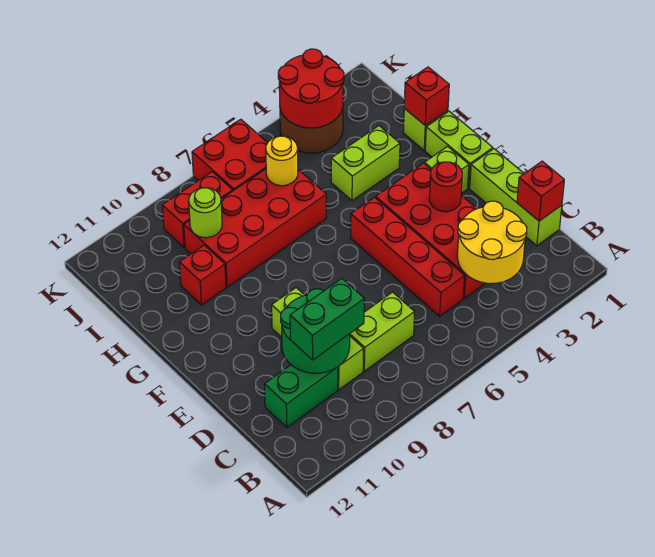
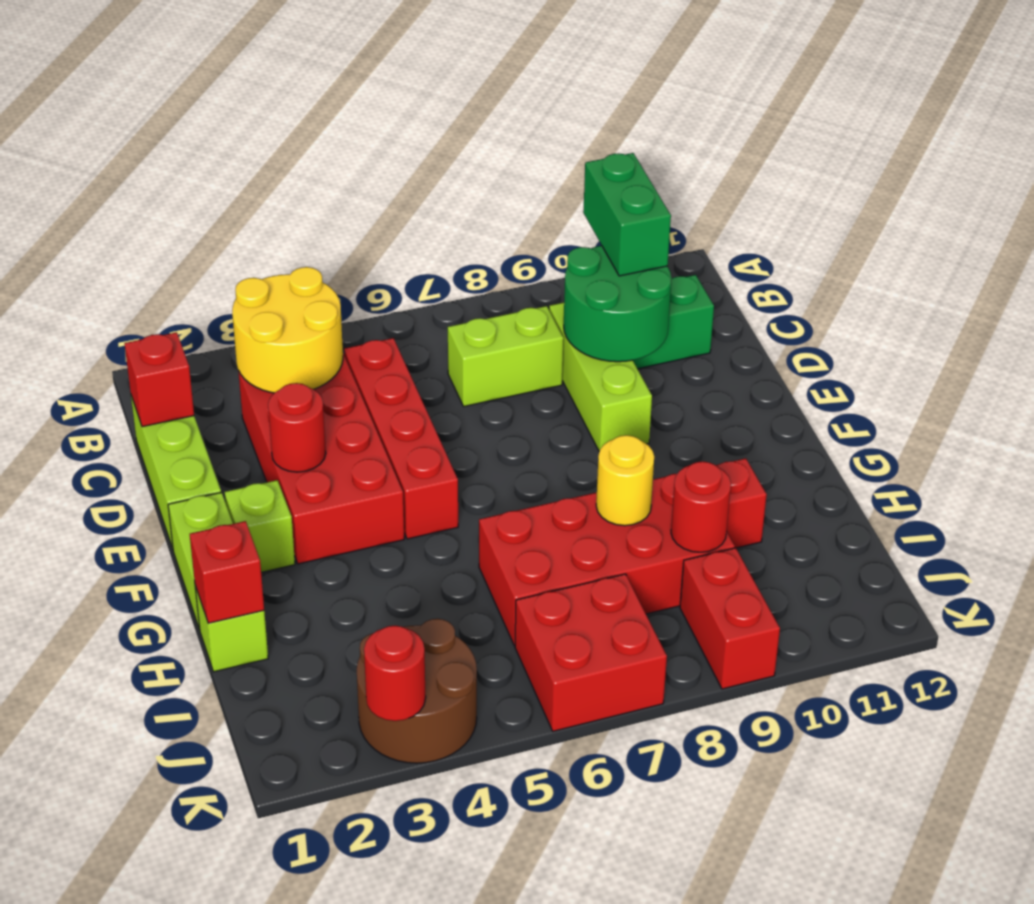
green brick C9:C10 level 3 -> green brick B10:C10 level 3
lime brick H3:H4 level 1 -> none
yellow round brick I6 level 2 -> yellow round brick H8 level 2
lime round brick I9 level 2 -> red round brick I9 level 2
red round brick J3:K4 level 2 -> red round brick K3 level 2
red brick J8:J9 level 1 -> red brick J9:K9 level 1

